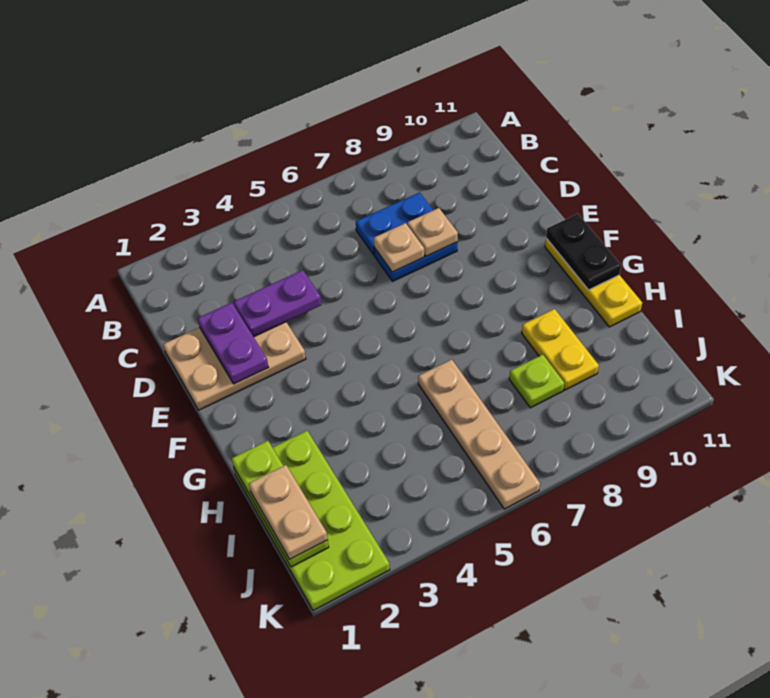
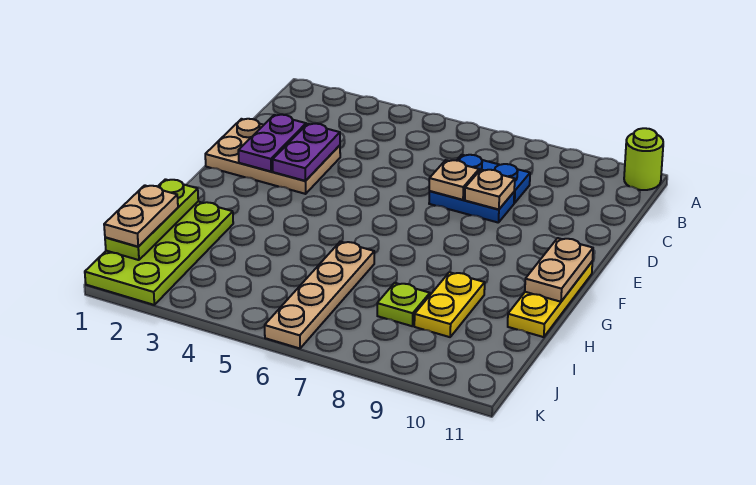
none -> lime round brick A11 level 1
purple plate D3:D4 level 2 -> purple plate D3:E3 level 2
black plate F11:G11 level 2 -> tan plate F11:G11 level 2

